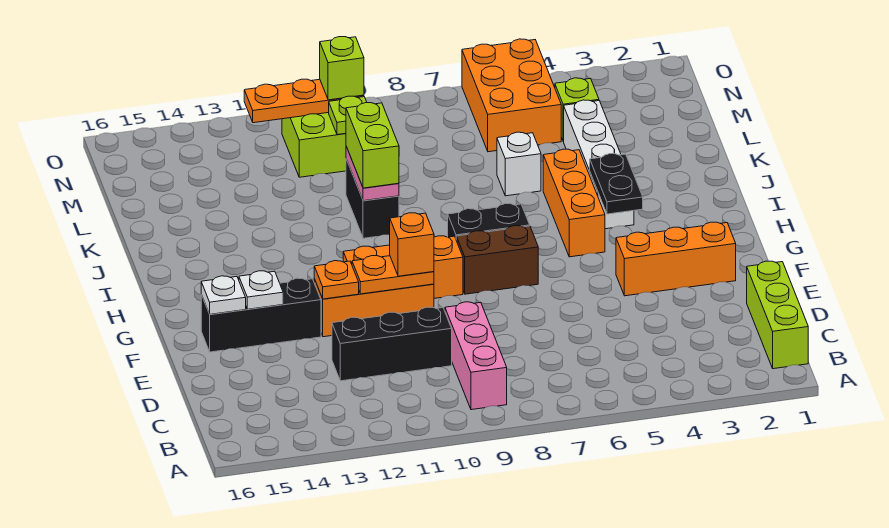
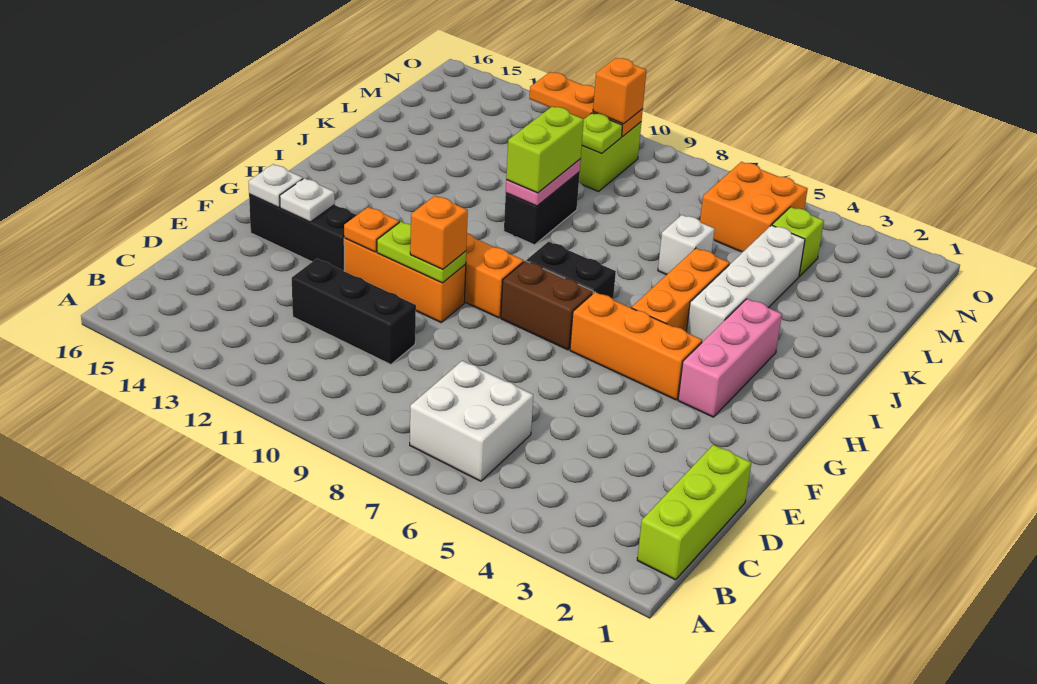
none -> white brick B6:C7 level 1
pink brick B9:D9 level 1 -> pink brick G3:I3 level 1
orange brick F2:F4 level 1 -> orange brick G4:G6 level 1
orange plate F10:F11 level 2 -> lime plate F10:F11 level 2
black plate H4:I4 level 2 -> none
orange brick M5:O6 level 1 -> orange brick M5:N6 level 1
lime brick N10 level 3 -> orange brick N10 level 3

